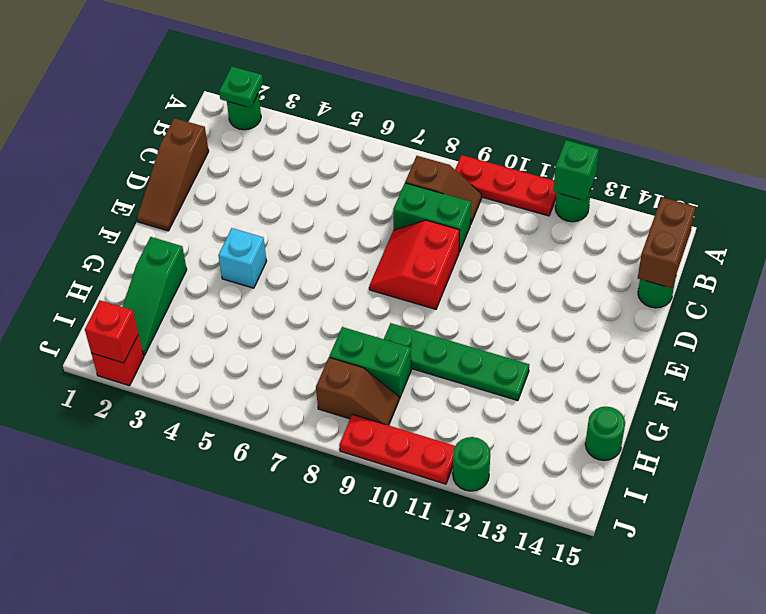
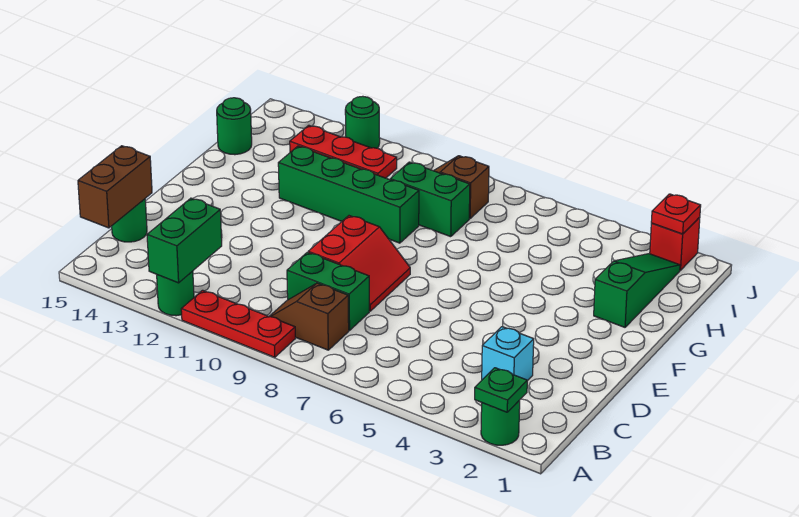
green brick A12 level 2 -> green brick A12:B12 level 2
brown slope C1:E1 level 1 top C -> none
cyan brick F4 level 1 -> cyan brick C3 level 1
green plate G9:G12 level 1 -> green brick G9:G12 level 1
red brick J2 level 2 -> red plate J2 level 2
red plate J9:J11 level 1 -> red plate I11:I13 level 1

